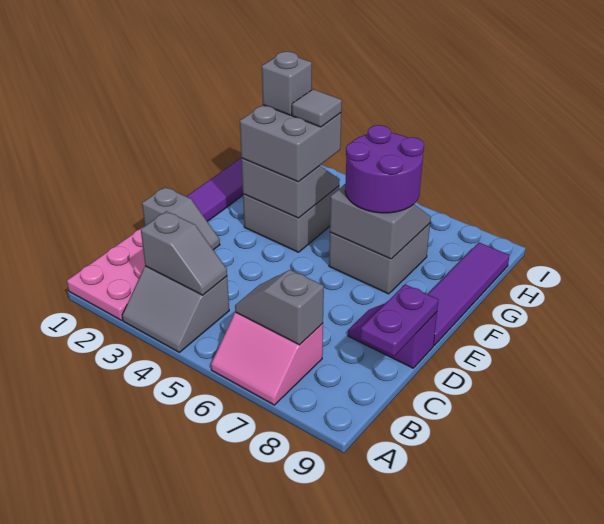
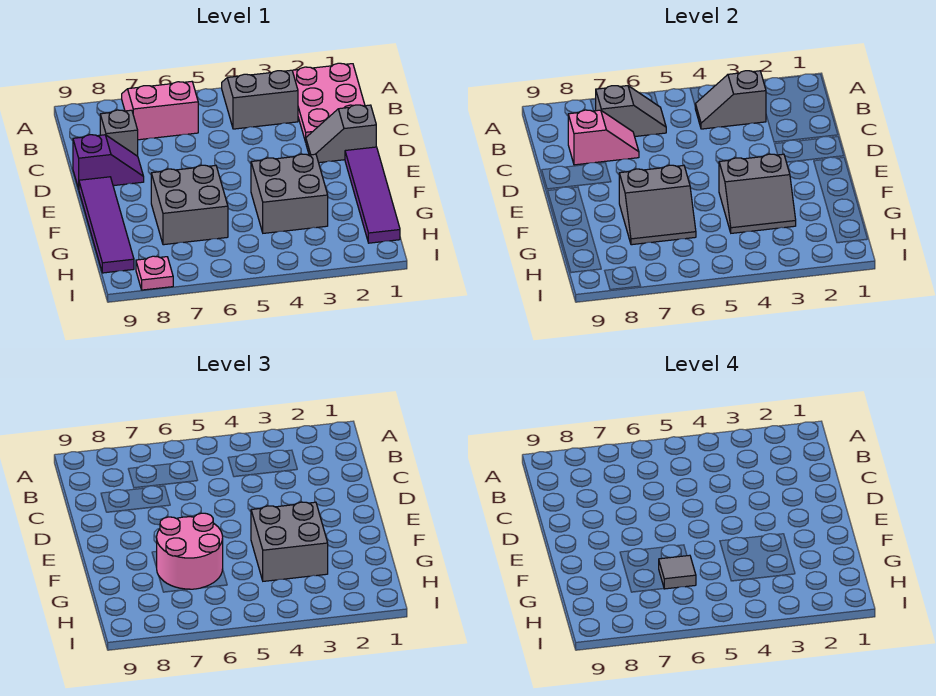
none -> pink slope C7:C8 level 2 top 8
purple plate C9:D9 level 2 -> none
purple round brick F6:G7 level 3 -> pink round brick F6:G7 level 3
grey brick G3 level 4 -> grey brick C8 level 1
grey tile G4 level 4 -> grey tile G6 level 4
none -> pink plate I8 level 1

